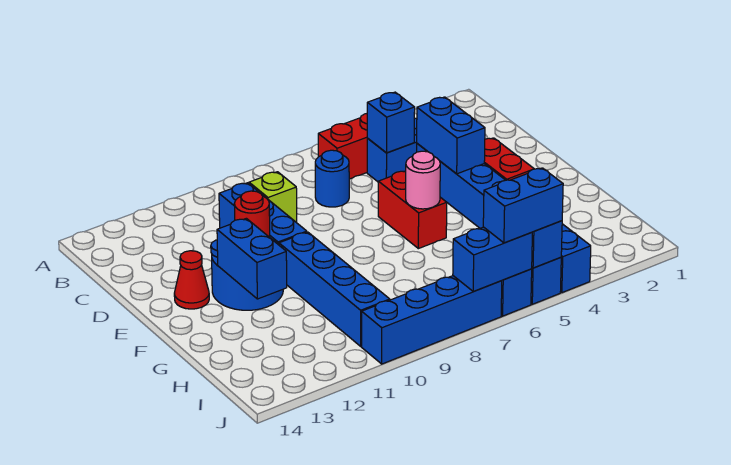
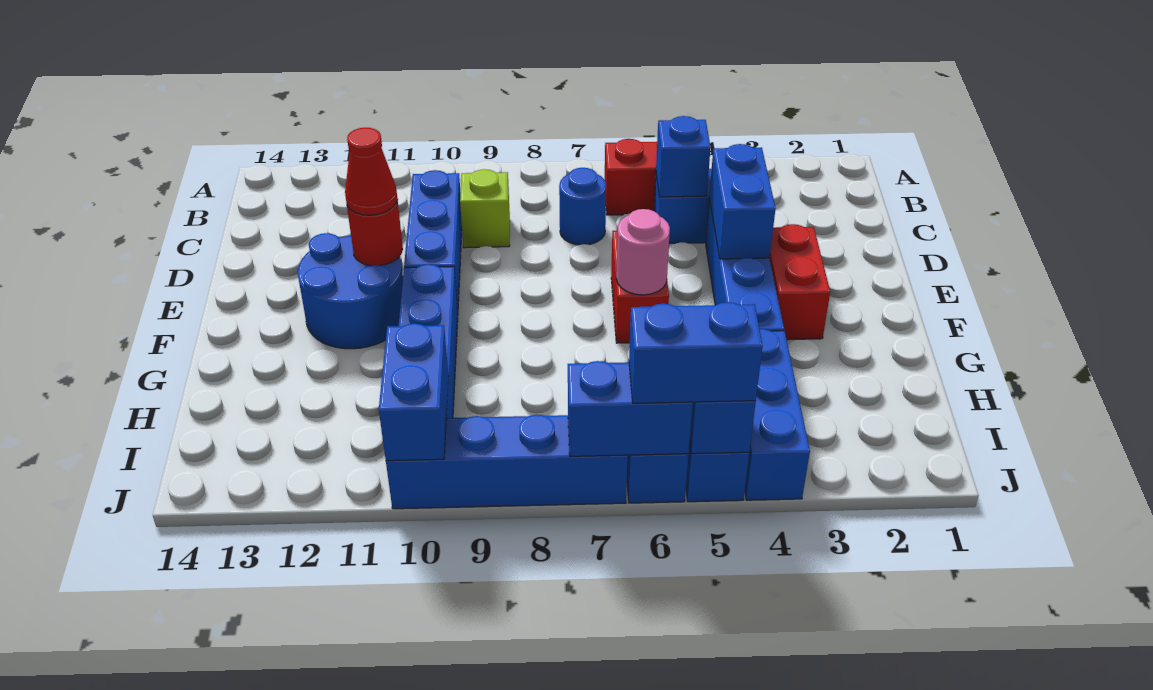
red cone E13 level 1 -> red cone E11 level 3
blue brick F12:G12 level 2 -> blue brick I10:J10 level 2

